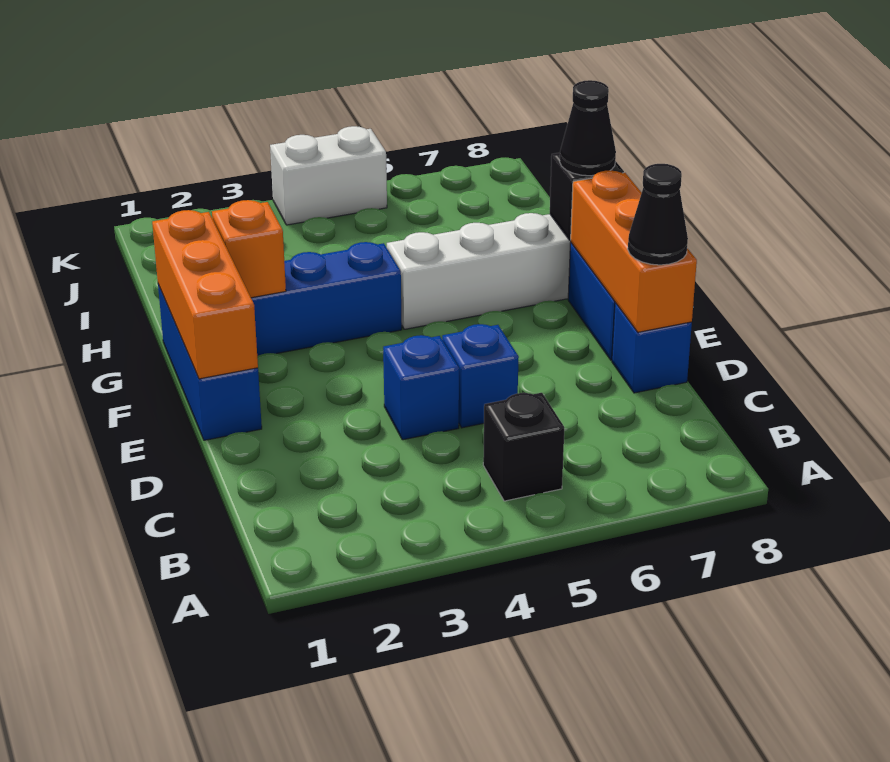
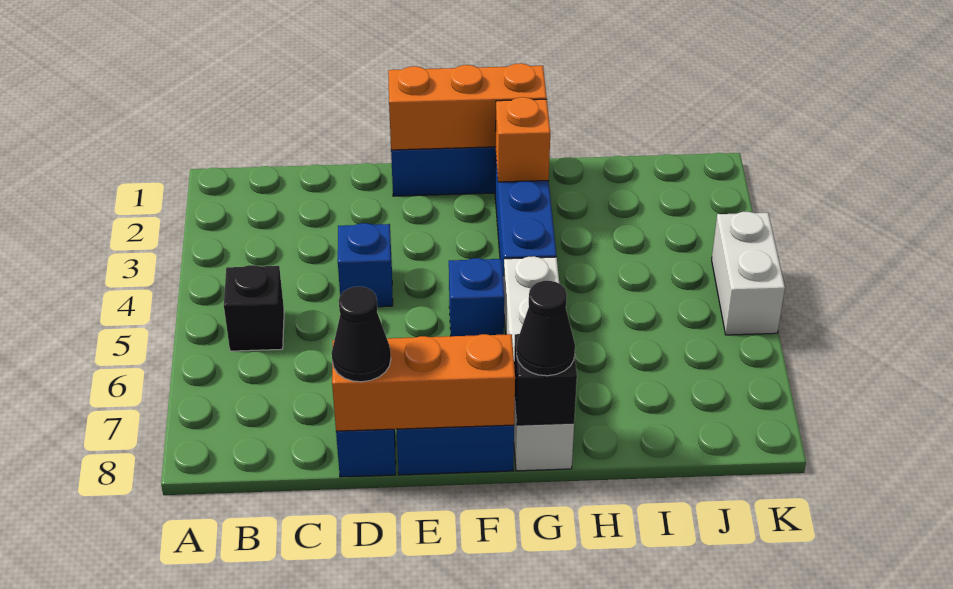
blue brick D5 level 1 -> blue brick F5 level 1

